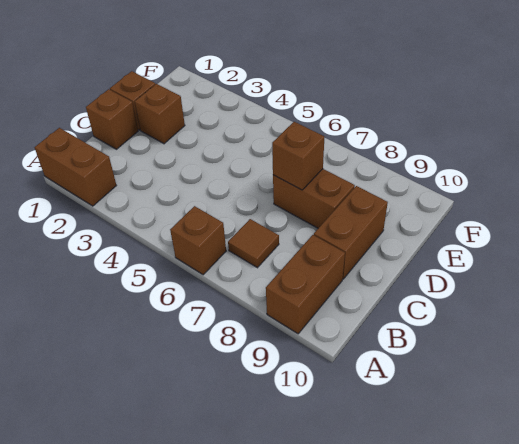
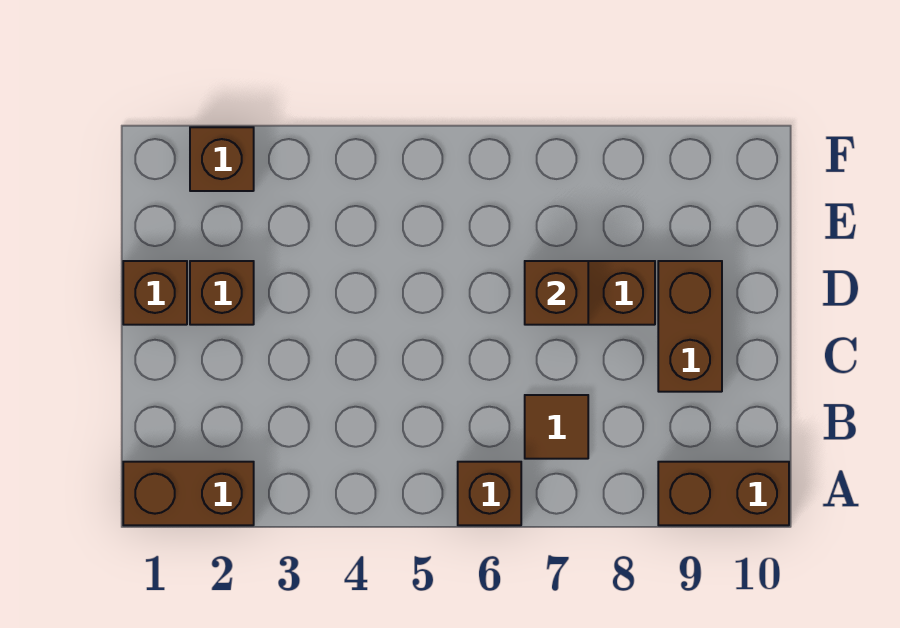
brown brick A9:B9 level 1 -> brown brick A9:A10 level 1
brown brick C1 level 1 -> brown brick F2 level 1

